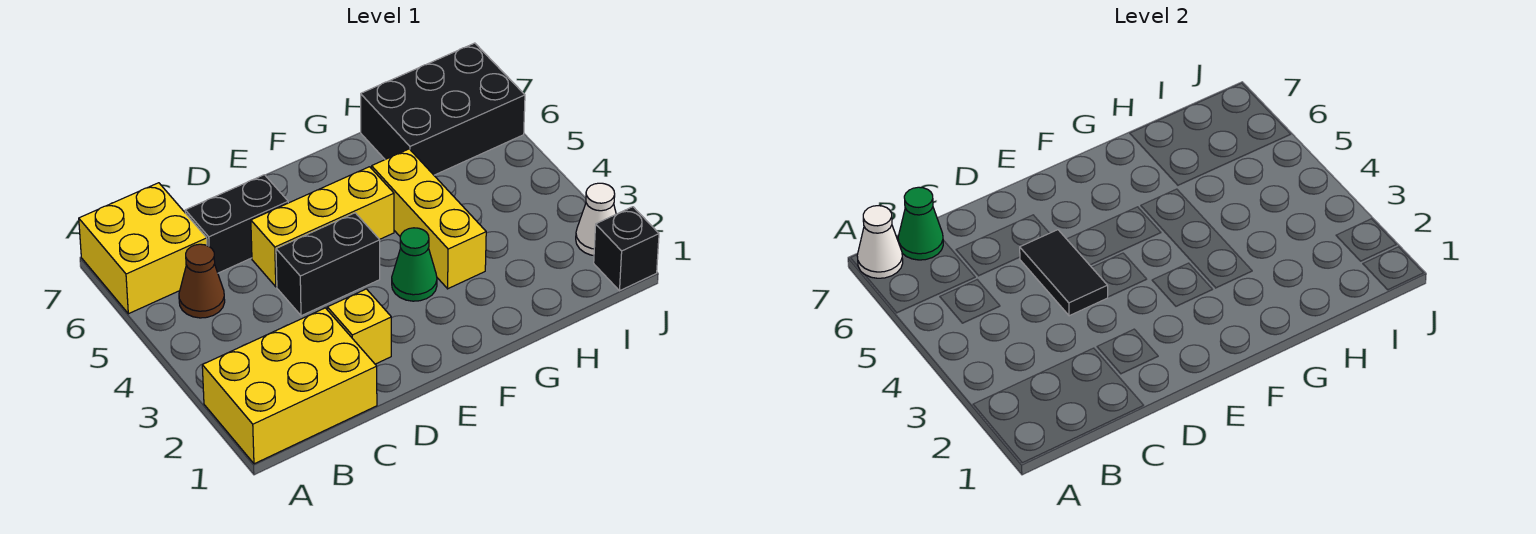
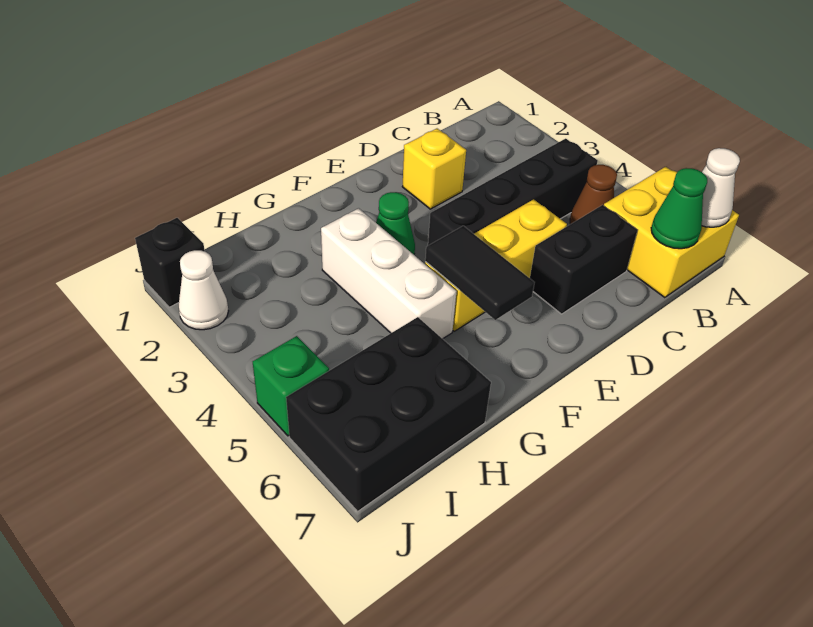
yellow brick A1:C2 level 1 -> none
black brick D4:E4 level 1 -> black brick B4:E4 level 1
black tile D4:D5 level 2 -> black tile F5:F6 level 2
yellow brick G3:G5 level 1 -> white brick G3:G5 level 1
none -> green brick J5 level 1

